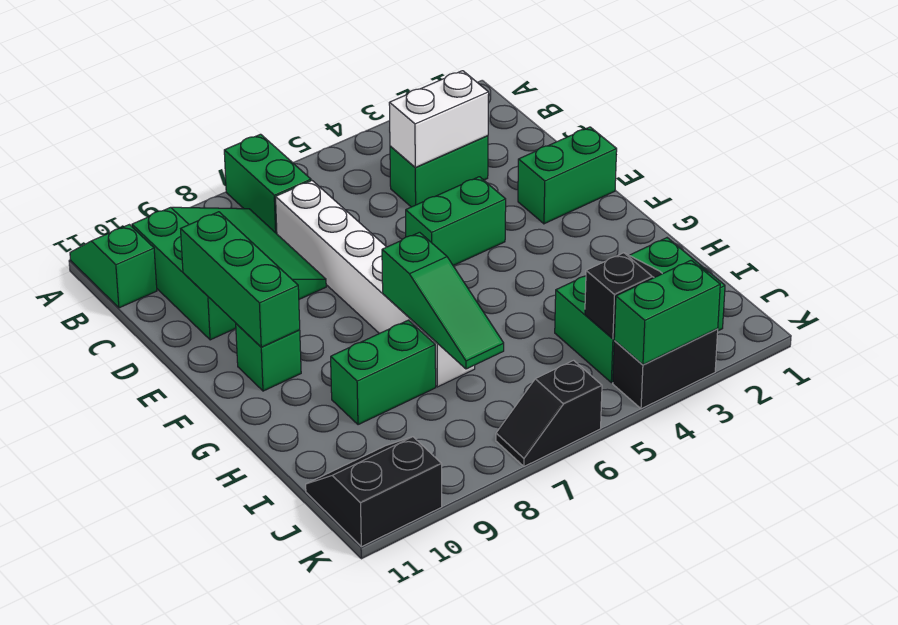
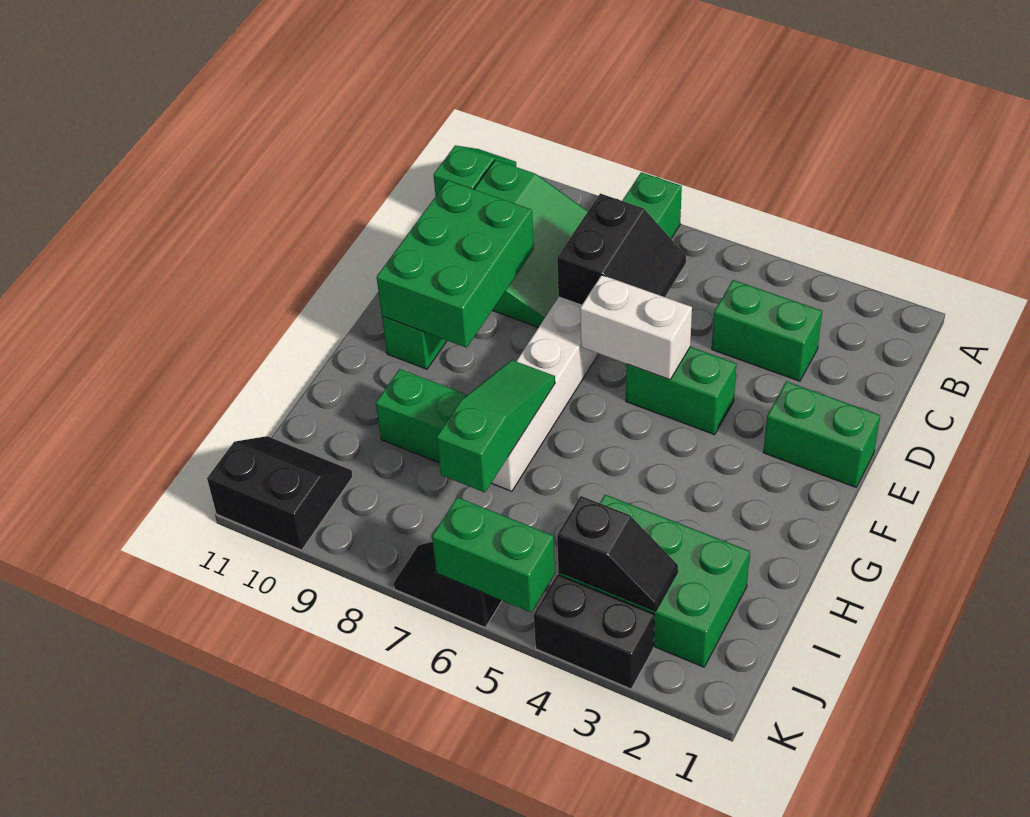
white brick C3:C4 level 2 -> white brick E5:E6 level 2
none -> black slope C6:D7 level 2 top 7
green brick D10:F10 level 2 -> green brick D9:F10 level 2
green slope G7:I7 level 2 top G -> green slope G7:I7 level 2 top I
green brick K3:K4 level 2 -> green brick K5:K6 level 2

